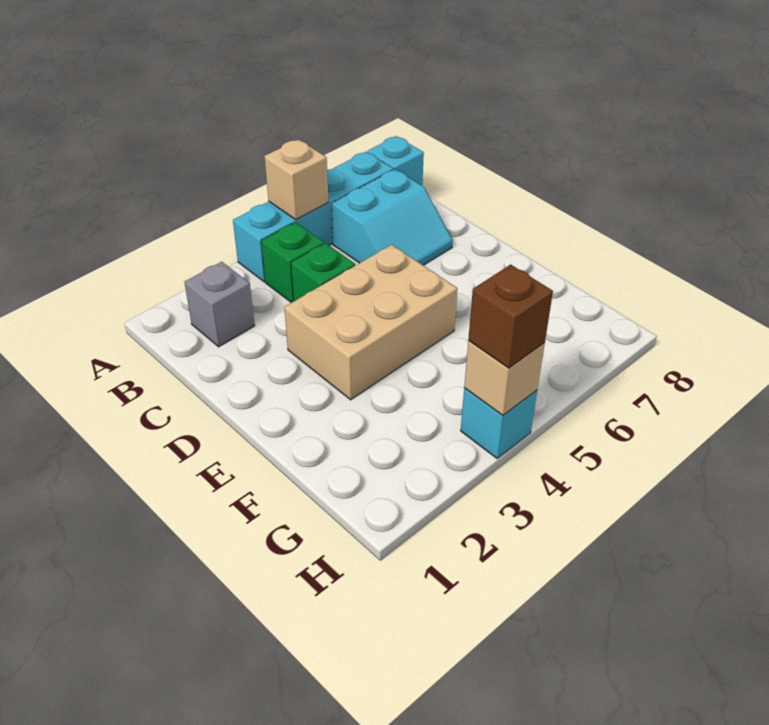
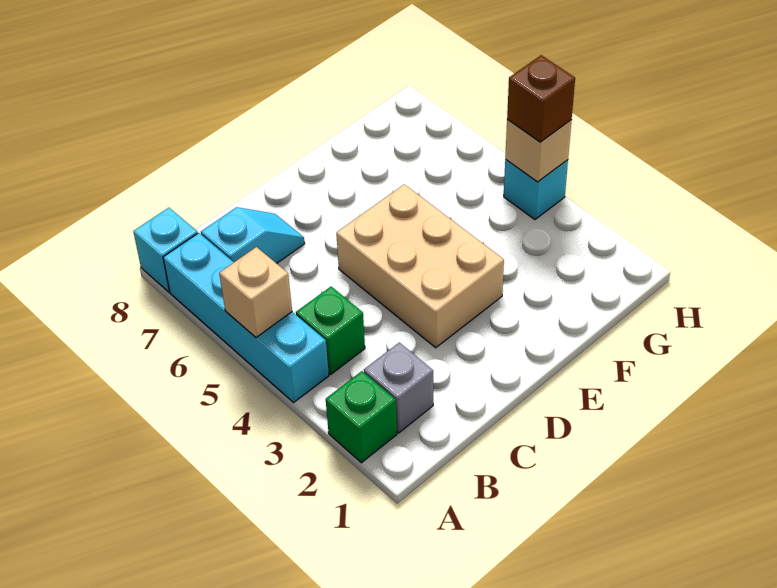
cyan slope B6:C7 level 1 top B -> cyan slope B7:C7 level 1 top B
green brick C4 level 1 -> green brick A2 level 1

